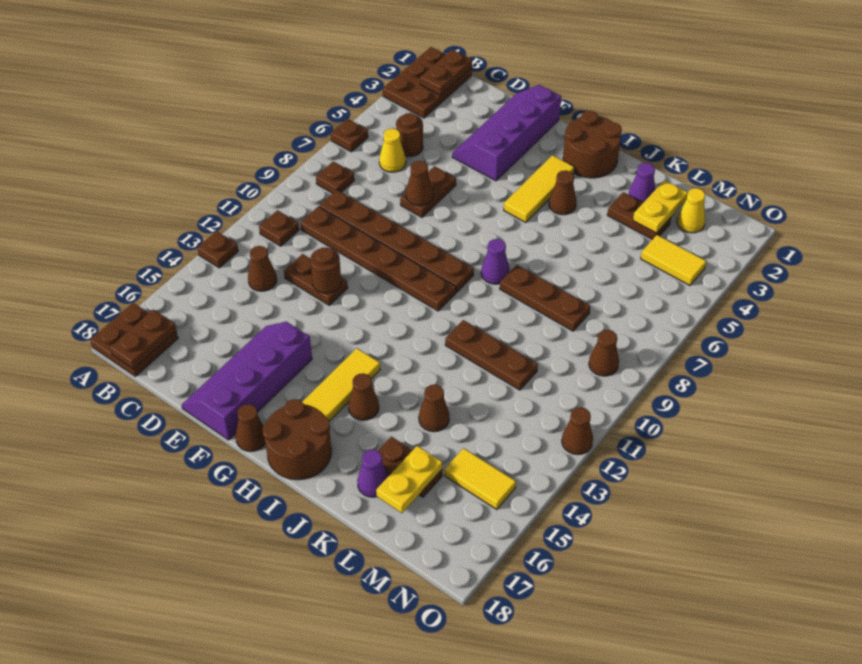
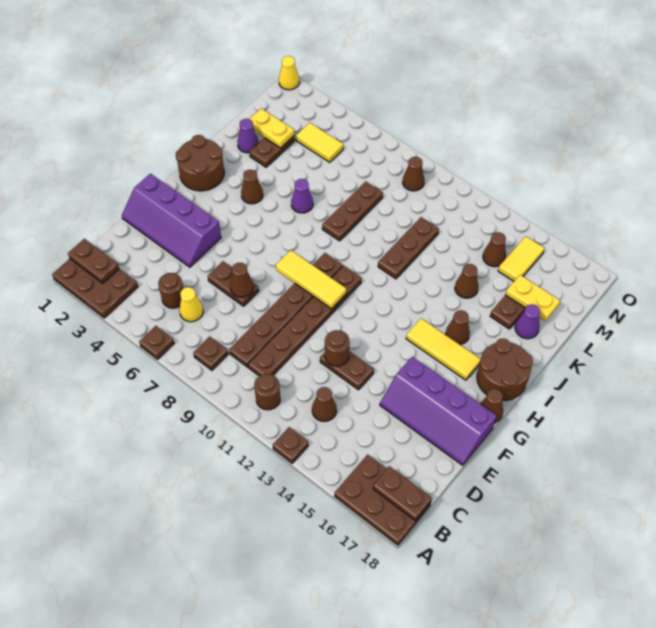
brown plate A17:B18 level 1 -> brown plate A16:B18 level 1
brown plate B11 level 1 -> brown round brick B11 level 1
brown plate D12:E12 level 1 -> brown plate E12:E13 level 1
yellow tile H3:H5 level 1 -> yellow tile G8:G10 level 2
purple cone I8 level 1 -> purple cone J6 level 1
yellow cone M2 level 1 -> yellow cone O1 level 1
yellow tile M4:N4 level 1 -> yellow tile M4:M5 level 1
brown cone O12 level 1 -> brown cone M14 level 1

